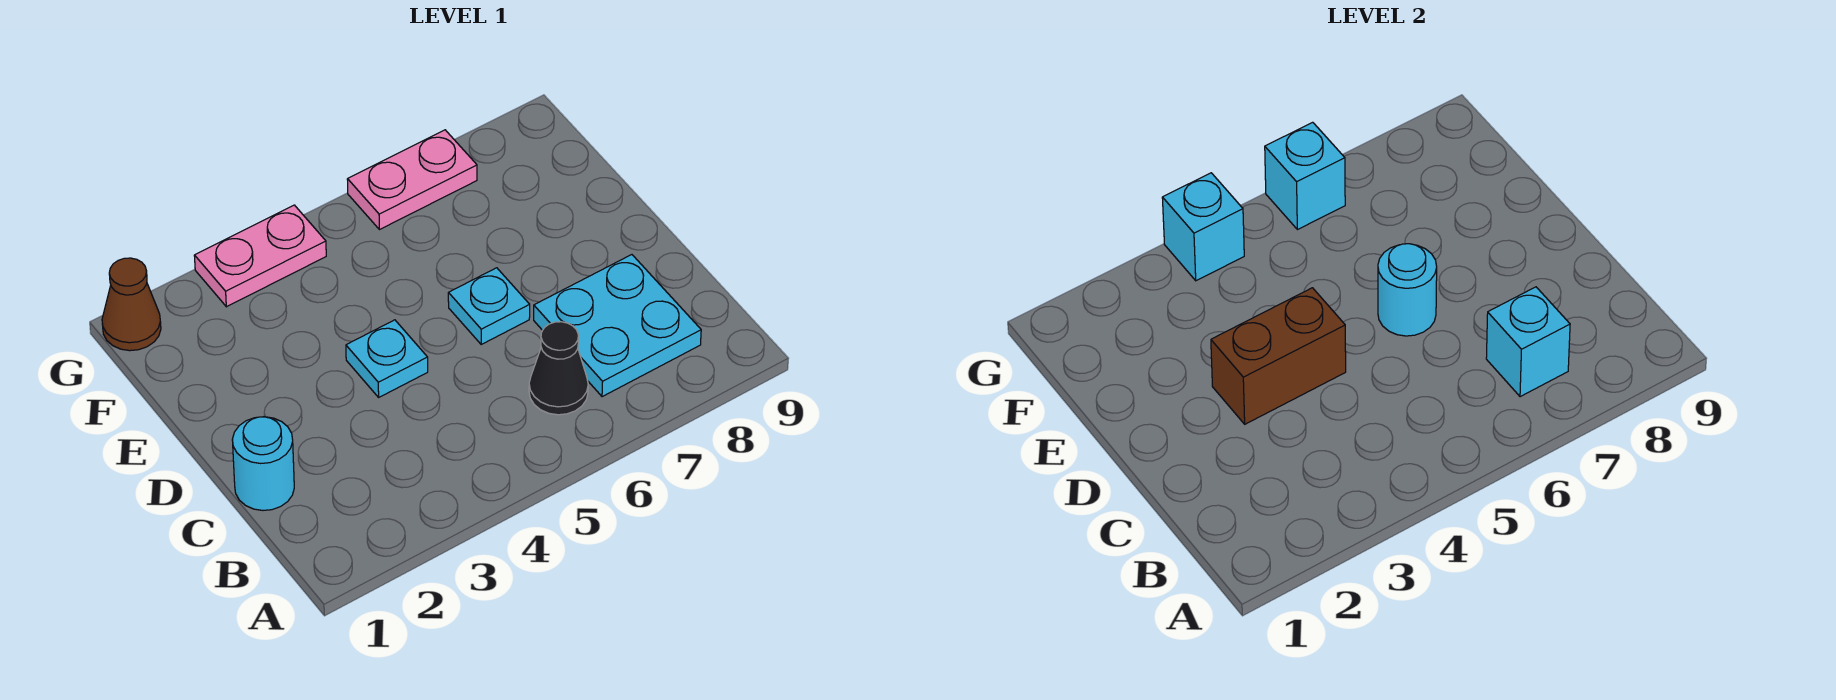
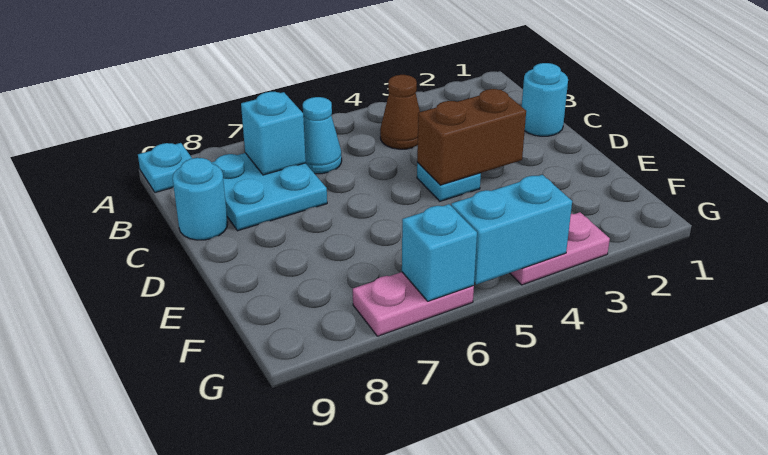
black cone B6 level 1 -> cyan cone B6 level 1
cyan plate D6 level 1 -> cyan plate A9 level 1
cyan round brick D6 level 2 -> cyan round brick C9 level 1
brown cone G1 level 1 -> brown cone B4 level 1
cyan brick G4 level 2 -> cyan brick G4:G5 level 2

